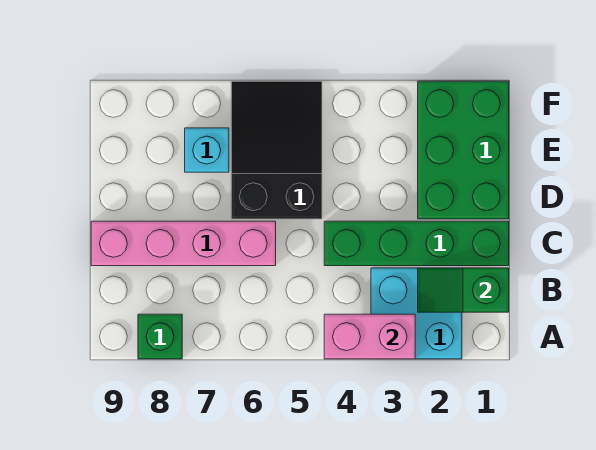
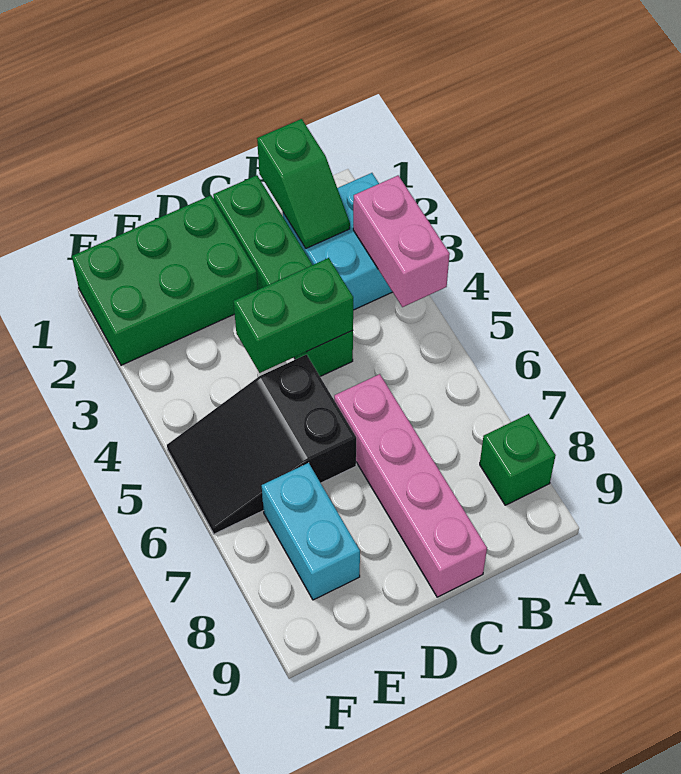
none -> green brick C4:D4 level 2
cyan brick E7 level 1 -> cyan brick E7:E8 level 1

